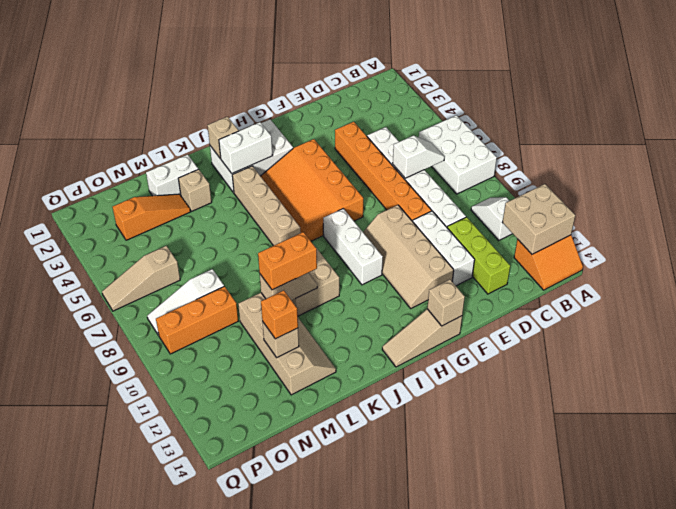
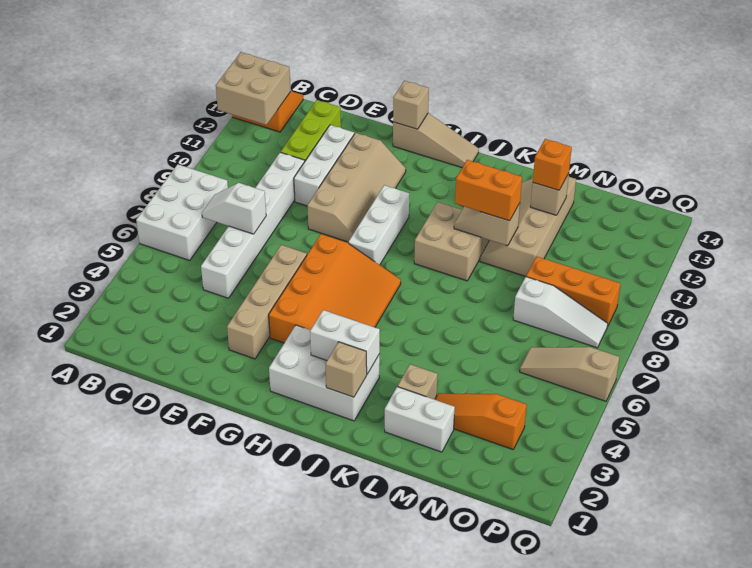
white slope B10:B11 level 1 top 11 -> none
orange brick E4:E9 level 1 -> none
tan brick J4:J7 level 1 -> tan brick F3:F6 level 1
tan slope O6:Q6 level 1 top O -> tan slope O6:Q6 level 1 top Q

